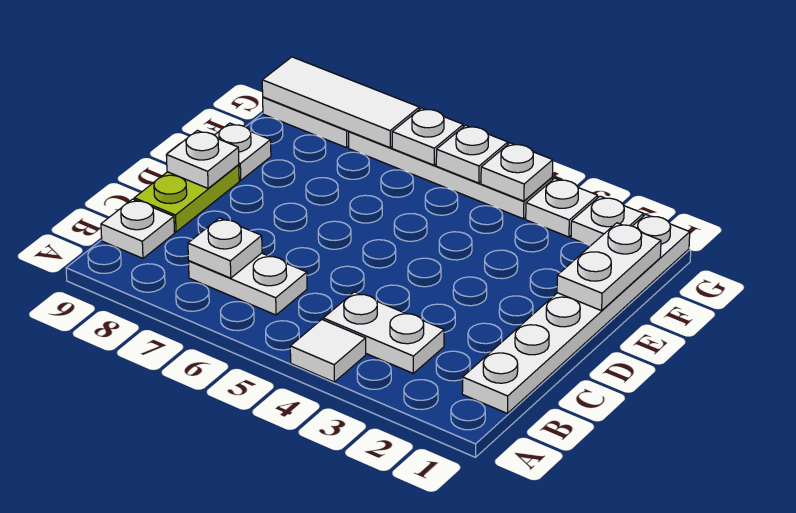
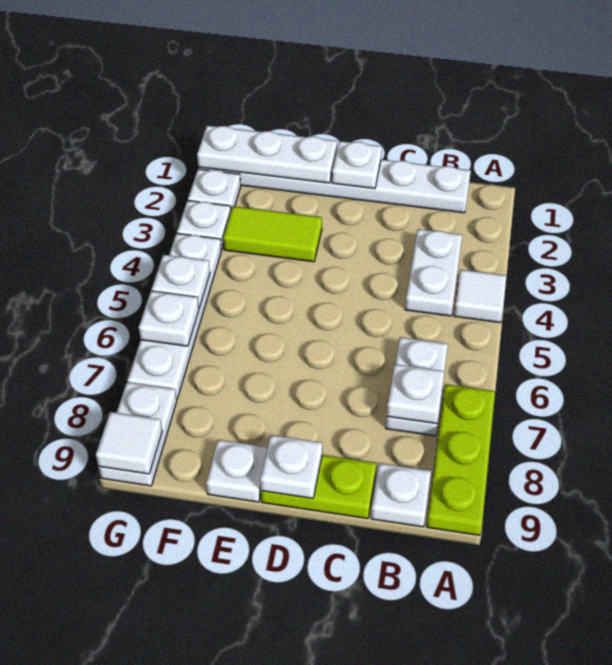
none -> lime plate A7:A9 level 1
white plate E1:F1 level 2 -> white plate E1:G1 level 2
none -> lime tile E3:F3 level 1
white plate G4 level 2 -> white plate D1 level 2
white tile G7:G9 level 2 -> white tile G9 level 2

